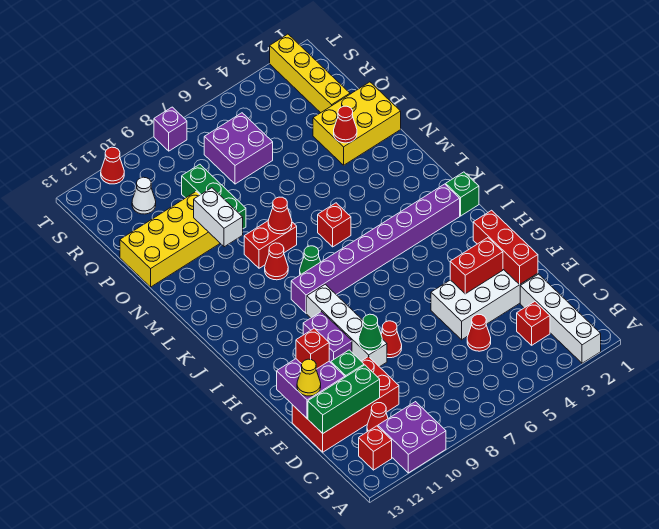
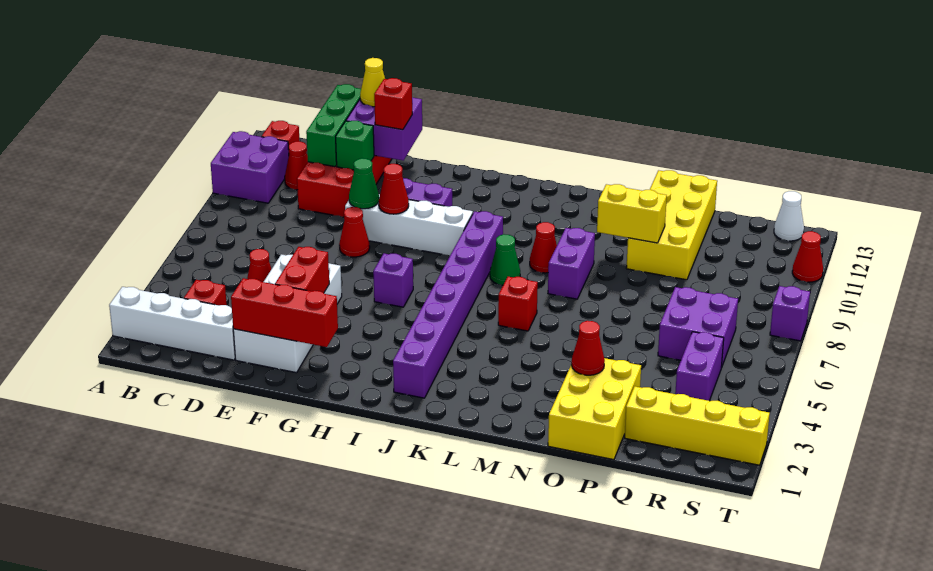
none -> purple brick H6 level 1
green brick J1 level 1 -> none
red brick M8:M9 level 1 -> purple brick M8:M9 level 1
red cone M8 level 2 -> red cone G9 level 2
white brick N10:O10 level 2 -> yellow brick N10:O10 level 2
green brick O9:Q9 level 1 -> none
none -> purple brick R4:R5 level 1
white cone R11 level 1 -> white cone S13 level 1

